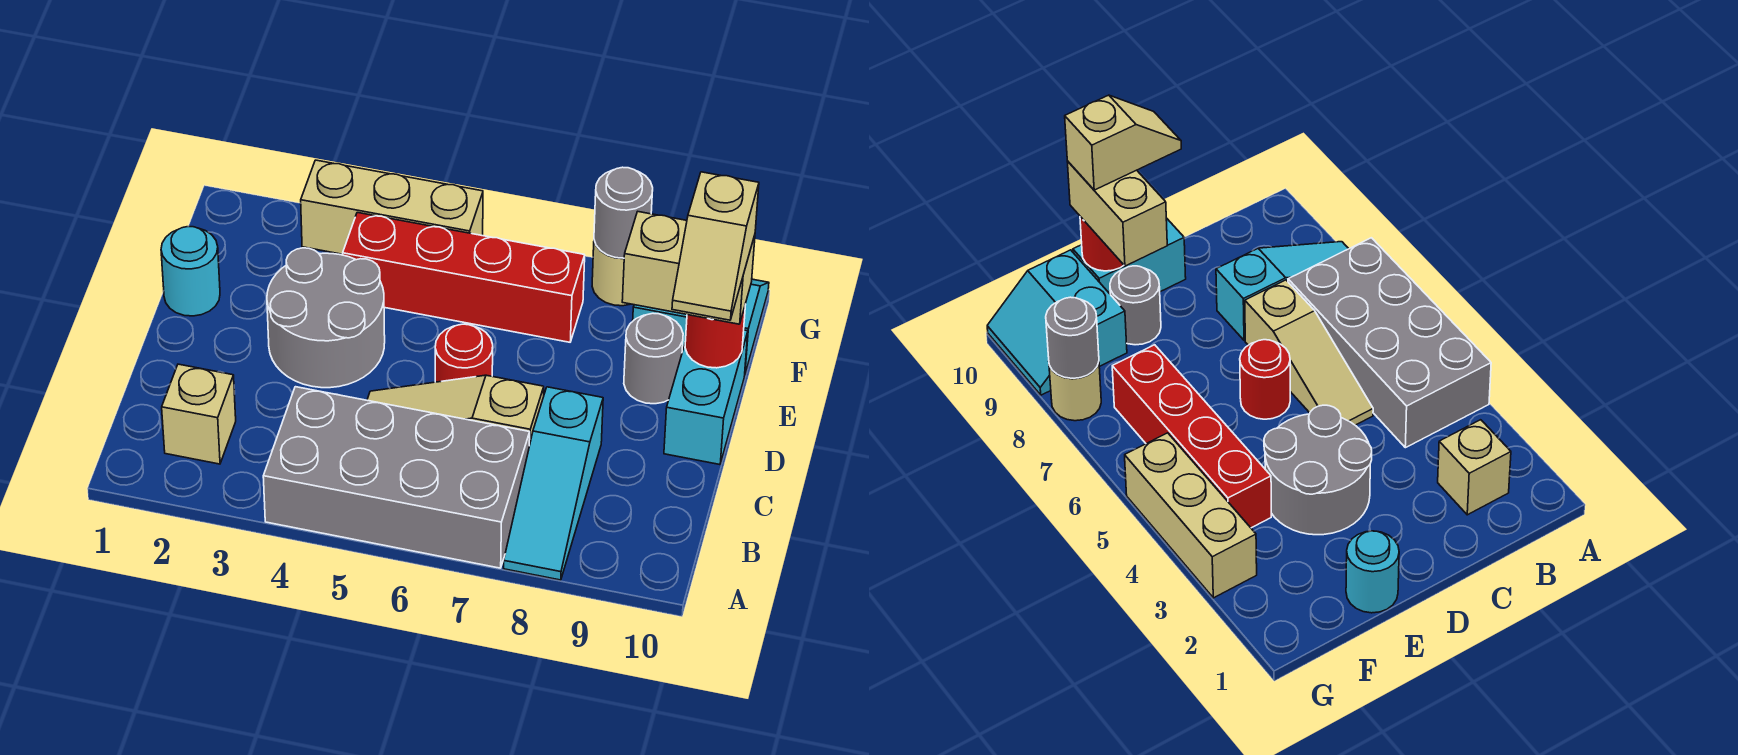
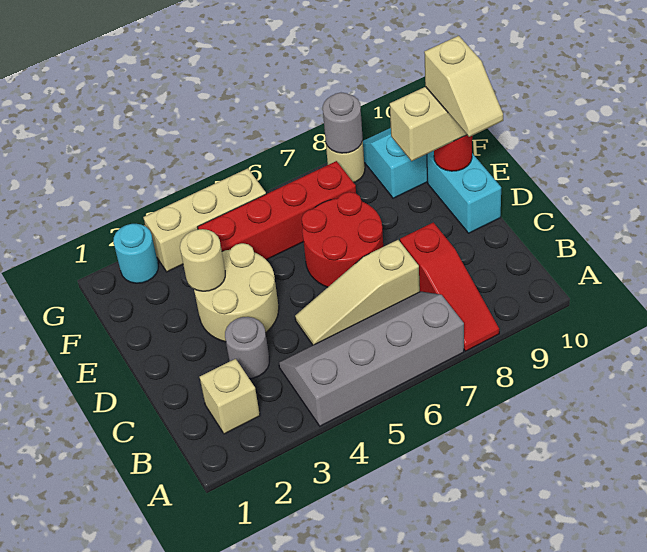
grey brick A4:B7 level 1 -> grey slope A4:B7 level 1 top A
cyan slope A8:C8 level 1 top C -> red slope A8:C8 level 1 top C
grey round brick D3:E4 level 1 -> tan round brick D3:E4 level 1
red round brick D6 level 1 -> red round brick D6:E7 level 1
cyan round brick E1 level 1 -> cyan round brick G2 level 1
none -> tan round brick E3 level 2
grey round brick E9 level 1 -> grey round brick C3 level 1

